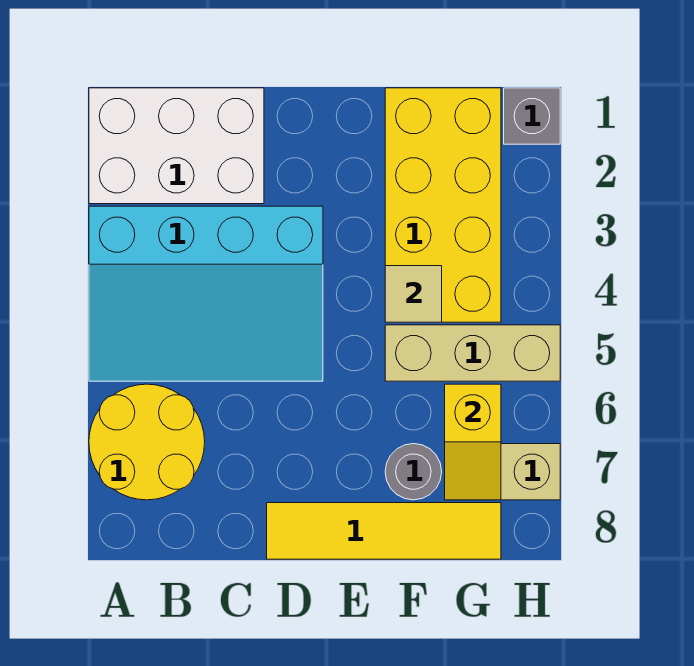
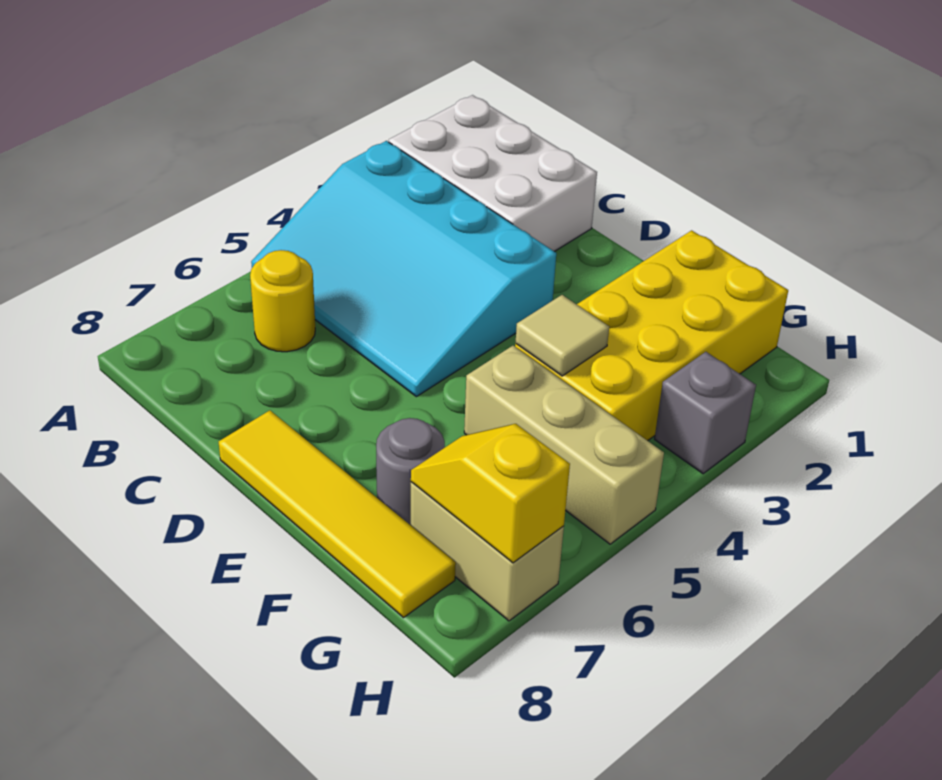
yellow round brick A6:B7 level 1 -> yellow round brick B6 level 1
yellow slope G6:G7 level 2 top 6 -> yellow slope G7:H7 level 2 top H
grey brick H1 level 1 -> grey brick H3 level 1

